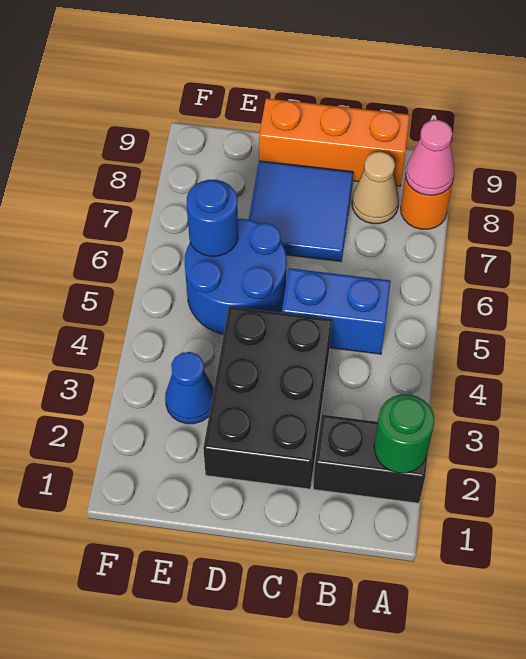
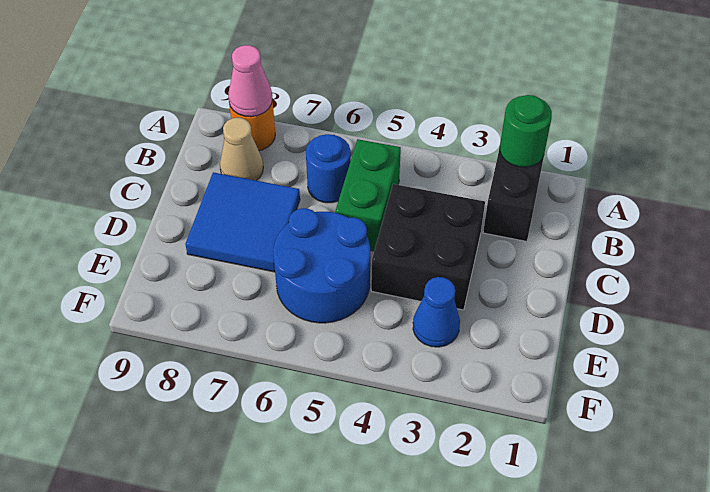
blue brick B5:C5 level 1 -> green brick B5:C5 level 1
orange brick B9:D9 level 1 -> none
black brick C2:D4 level 1 -> black brick C3:D4 level 1
blue round brick E6 level 2 -> blue round brick B6 level 1

